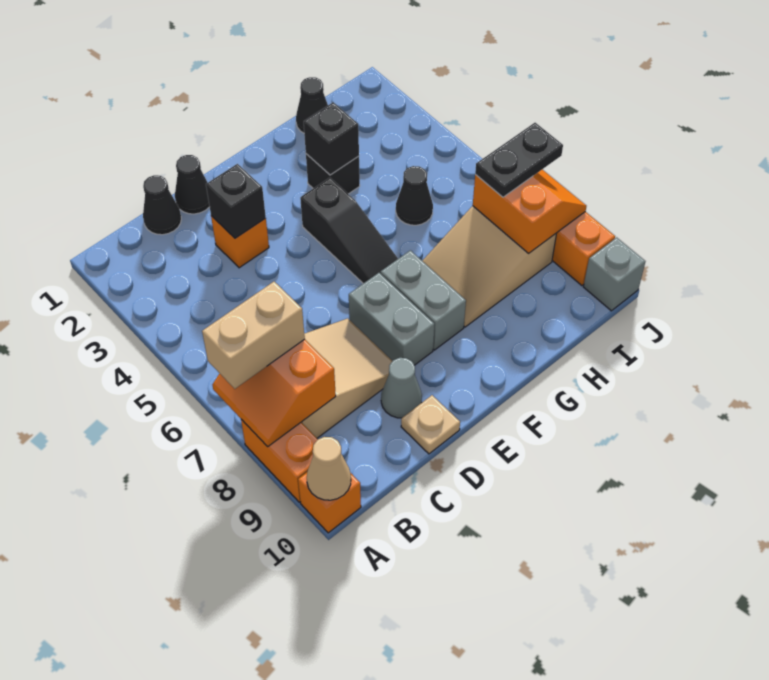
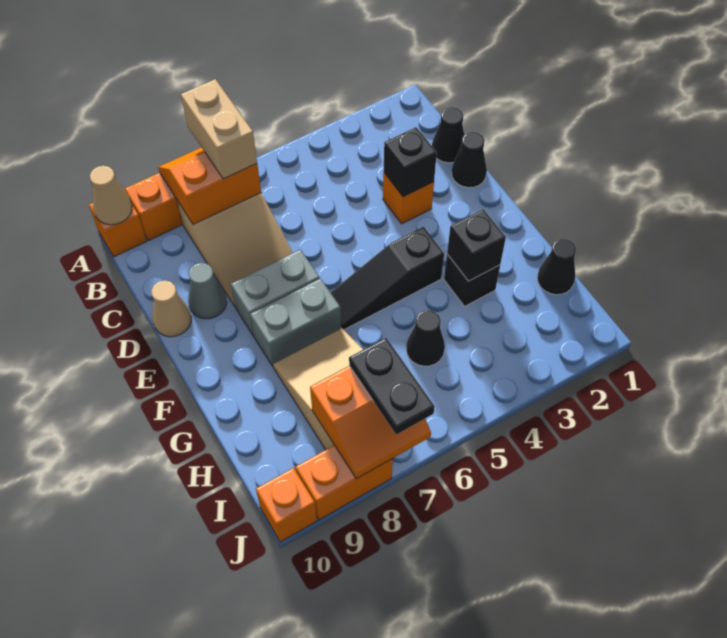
tan plate D10 level 1 -> tan cone D10 level 1
grey brick J10 level 1 -> orange brick J10 level 1

